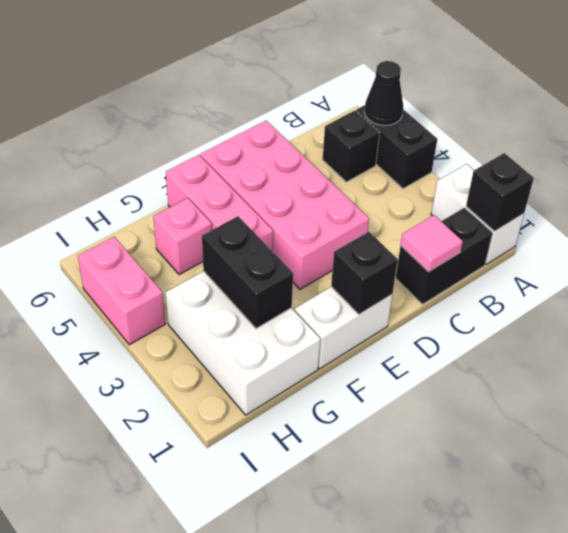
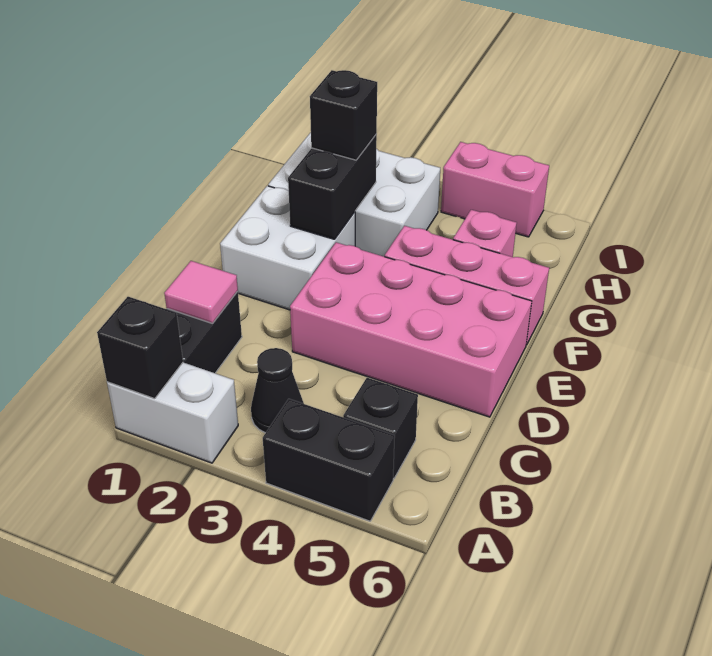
black cone A5 level 2 -> black cone B3 level 1
white brick E1:F1 level 1 -> white brick E1:F2 level 1
black brick E1 level 2 -> black brick G2 level 3
black brick G2:G3 level 2 -> black brick F2:G2 level 2

